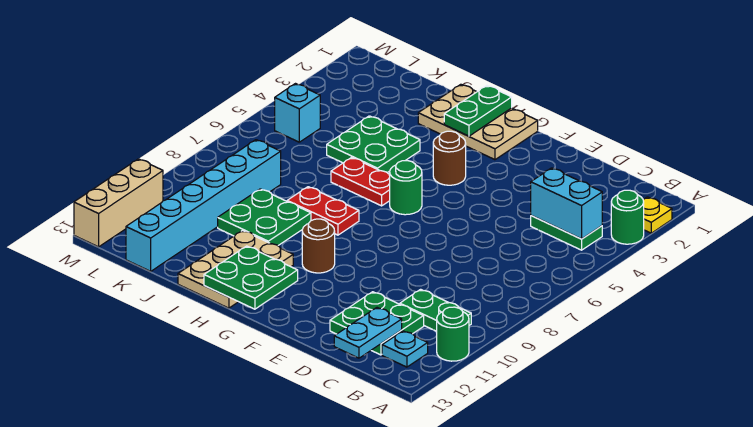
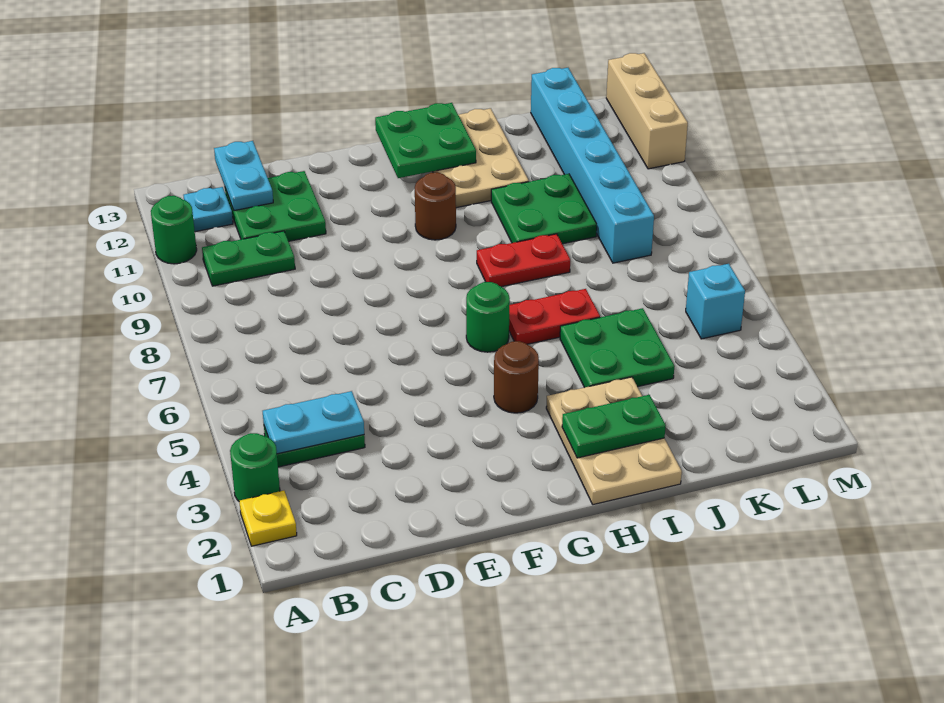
cyan brick B4:C4 level 2 -> cyan plate B4:C4 level 2
tan plate G1:I2 level 1 -> tan plate H1:I3 level 1
green plate H1:H2 level 2 -> green plate H2:I2 level 2

